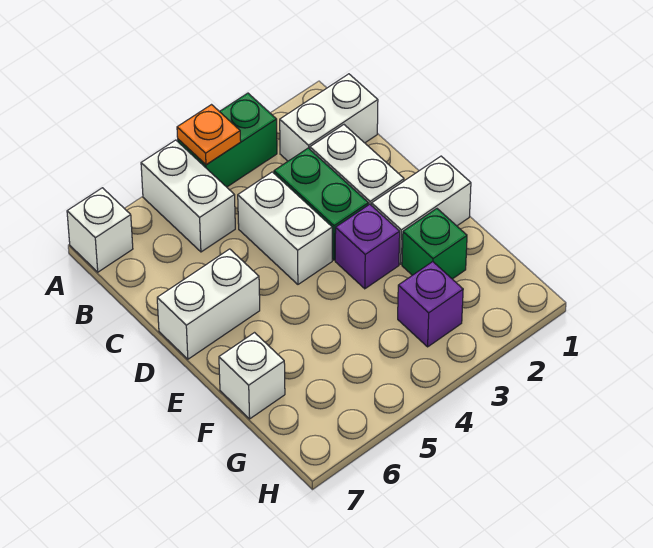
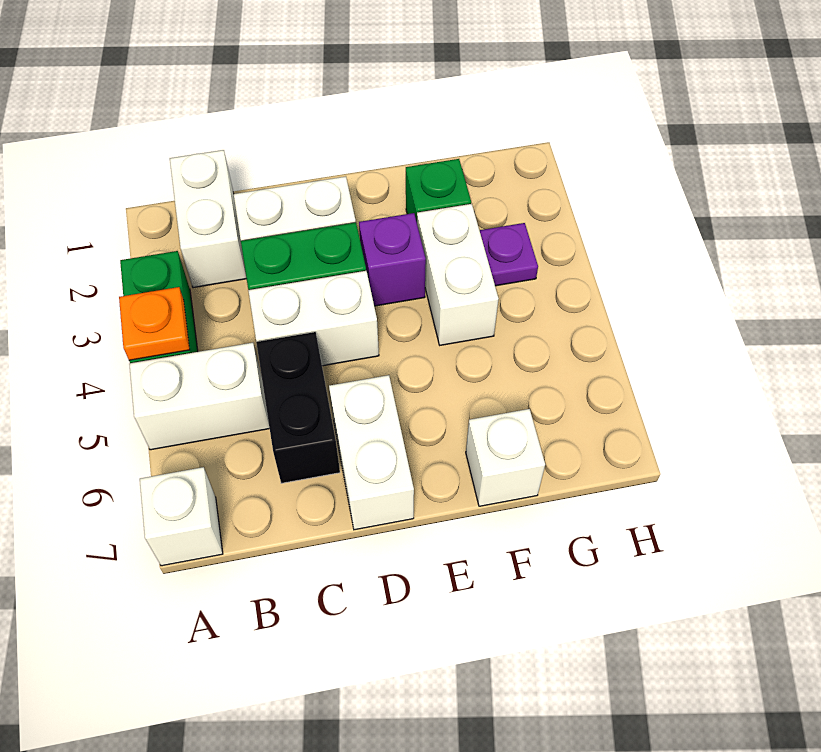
none -> black brick C5:C6 level 1
white brick E1:E2 level 1 -> white brick F3:F4 level 1
purple brick G3 level 1 -> purple plate G3 level 1

